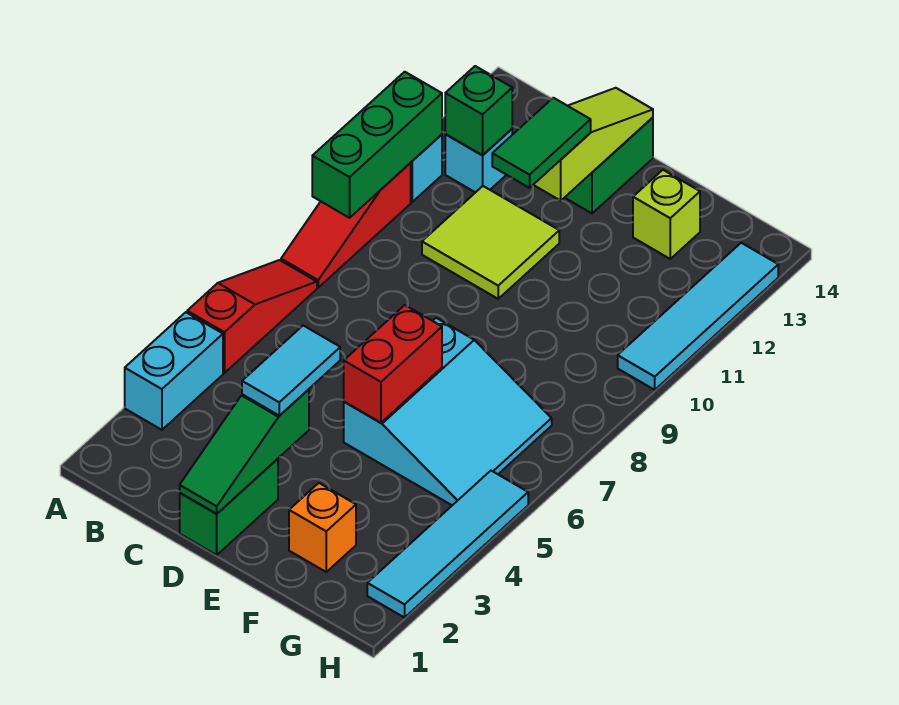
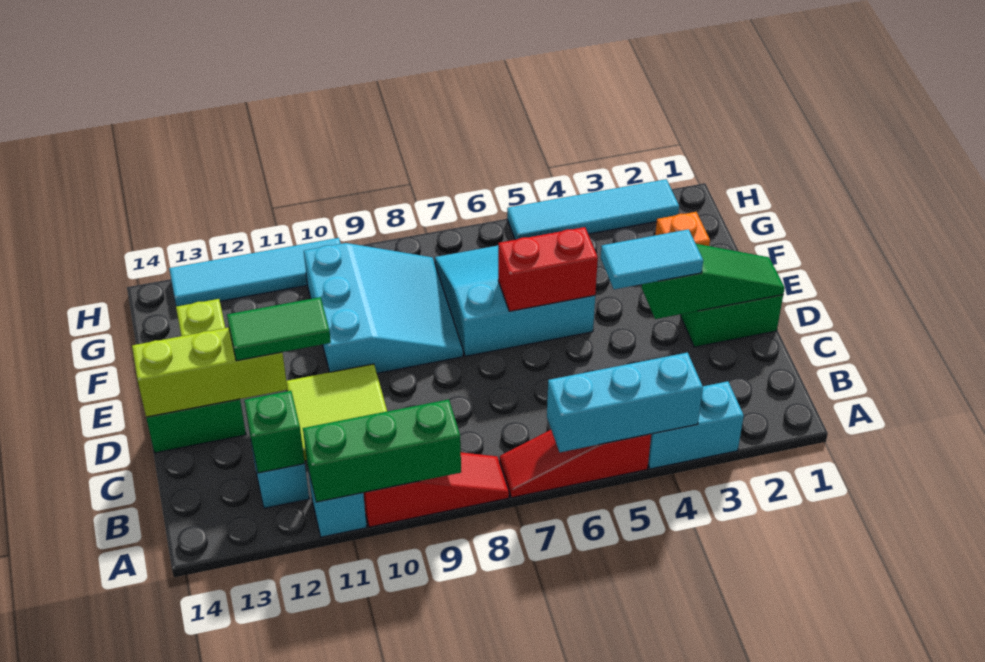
none -> cyan brick A4:A6 level 2
lime slope D12:D14 level 2 top 12 -> lime brick D12:D14 level 2
none -> cyan slope E8:G10 level 1 top 10

